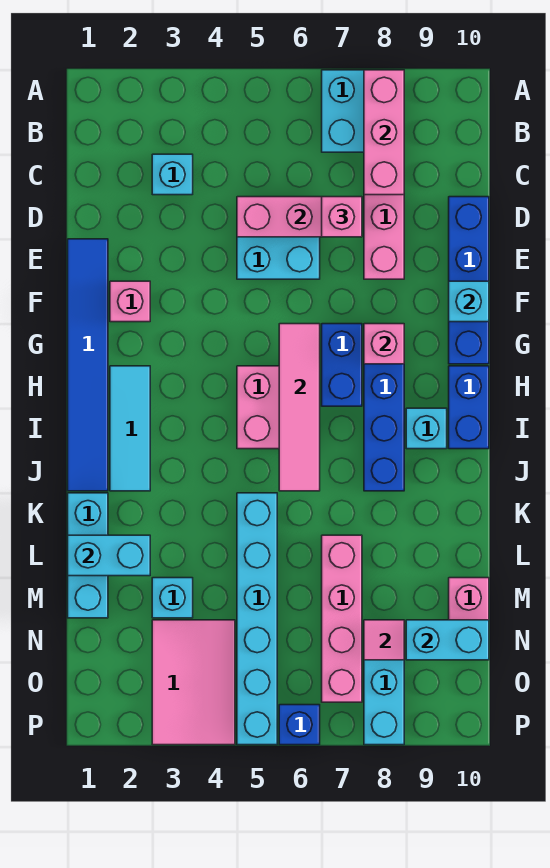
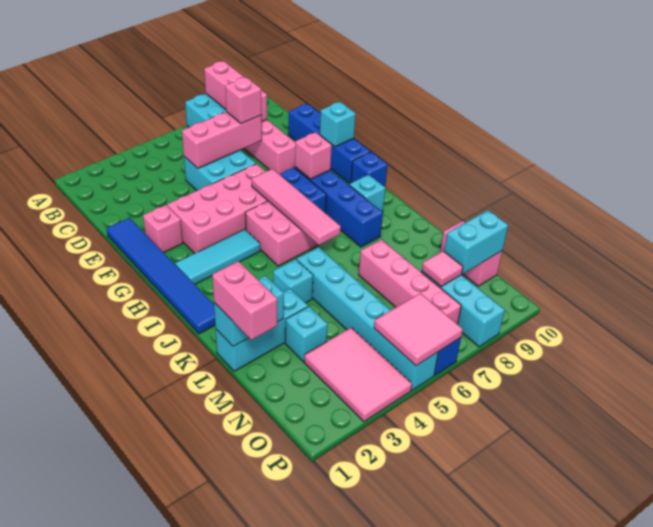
cyan brick C3 level 1 -> cyan brick K4 level 1
none -> pink brick F3:G6 level 1
cyan tile H2:J2 level 1 -> cyan tile H2:H4 level 1
blue brick H10:I10 level 1 -> blue brick H10 level 1
cyan brick K1:M1 level 1 -> cyan brick L1:L3 level 1
none -> pink brick L1:M1 level 3
none -> pink tile O5:P6 level 2

